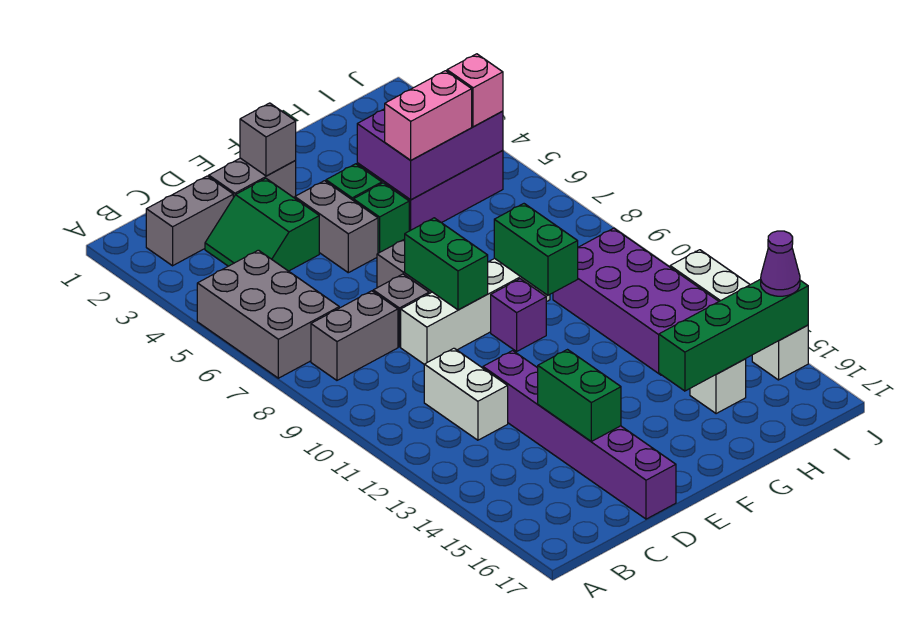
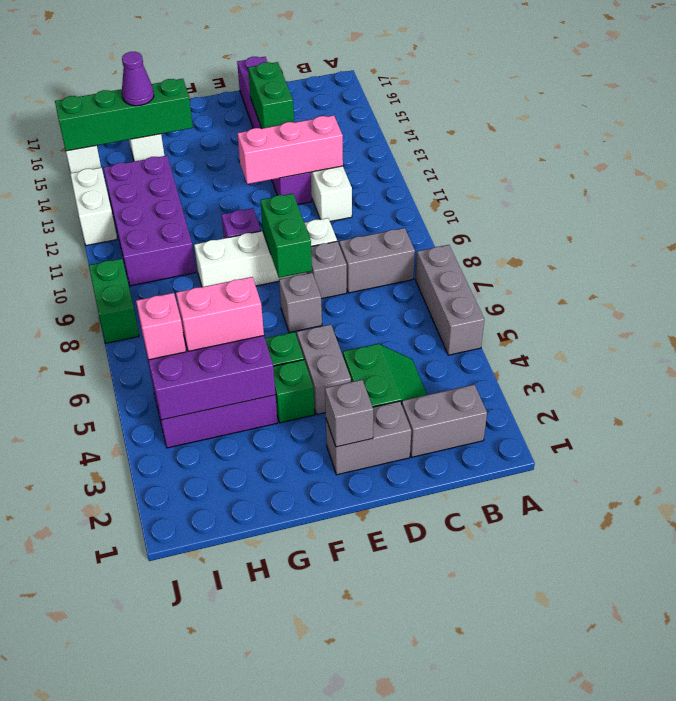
grey brick A5:B7 level 1 -> grey brick A5:A7 level 1
none -> pink brick C12:E12 level 2
green brick G9:G10 level 2 -> green brick J8:J9 level 1
purple cone J15 level 3 -> purple cone H15 level 3

